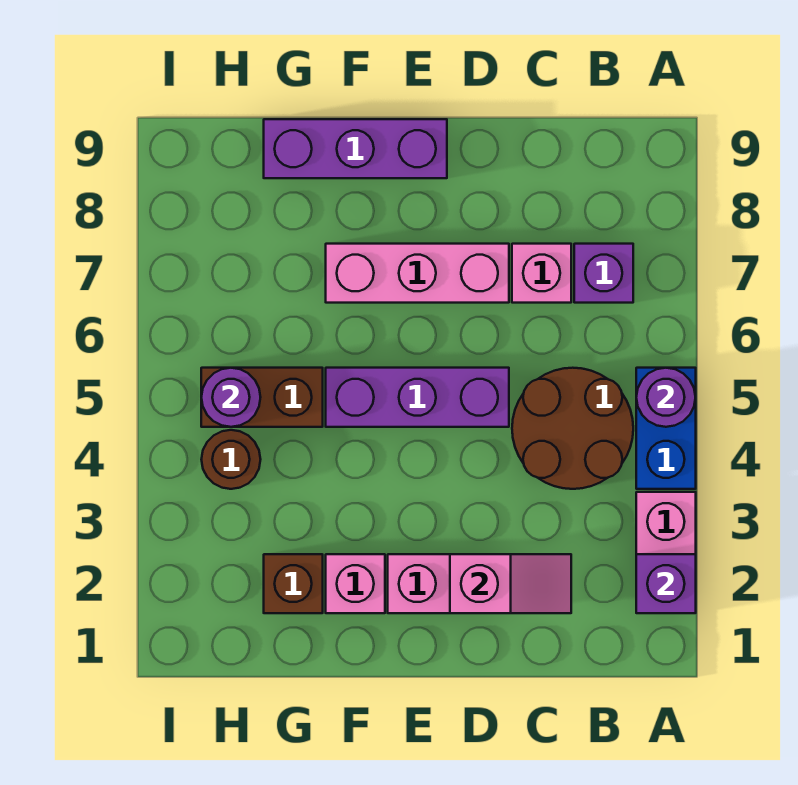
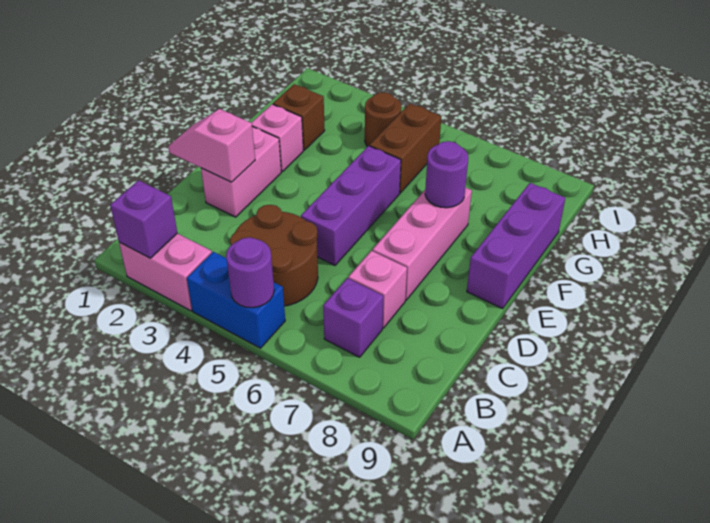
pink slope C2:D2 level 2 top D -> pink slope D1:D2 level 2 top 2
purple round brick H5 level 2 -> purple round brick F7 level 2

